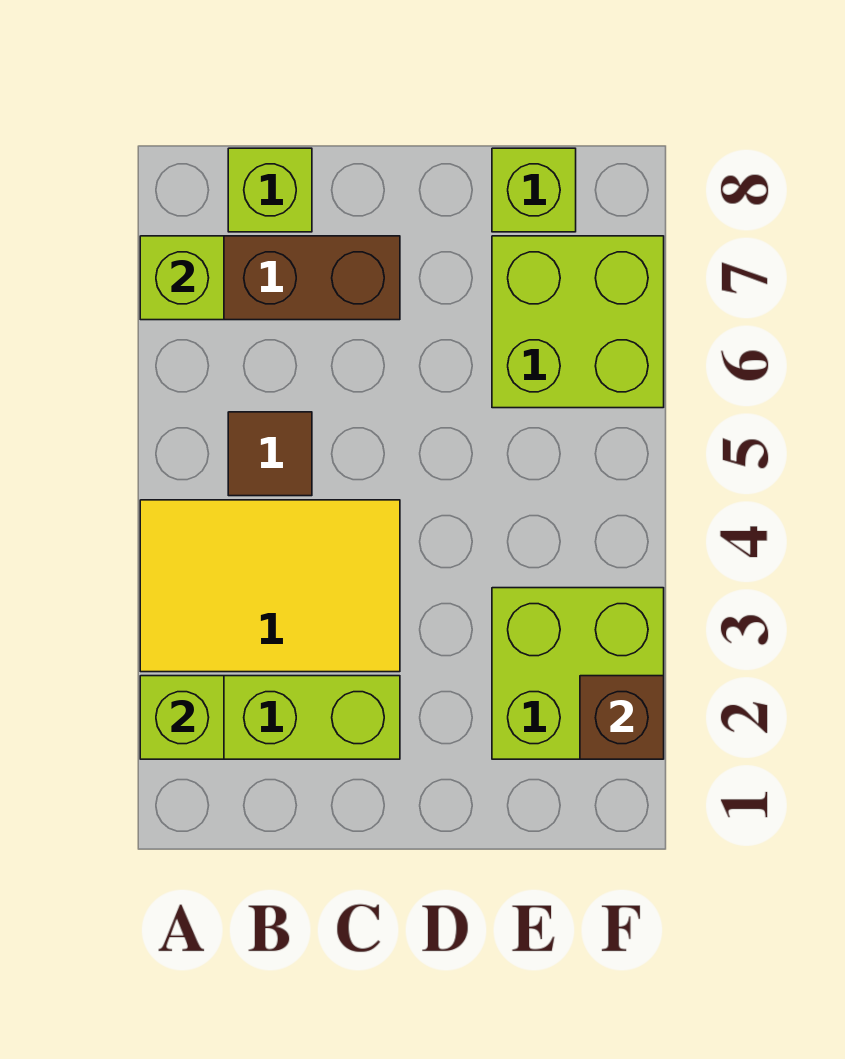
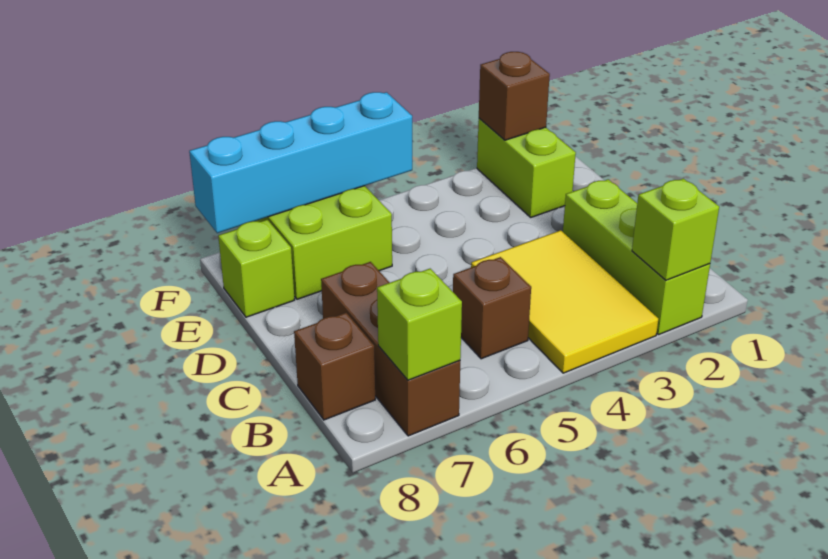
brown tile B5 level 1 -> brown brick B5 level 1
lime brick B8 level 1 -> brown brick B8 level 1
lime brick E2:F3 level 1 -> lime brick E2:F2 level 1
none -> cyan brick F5:F8 level 2

